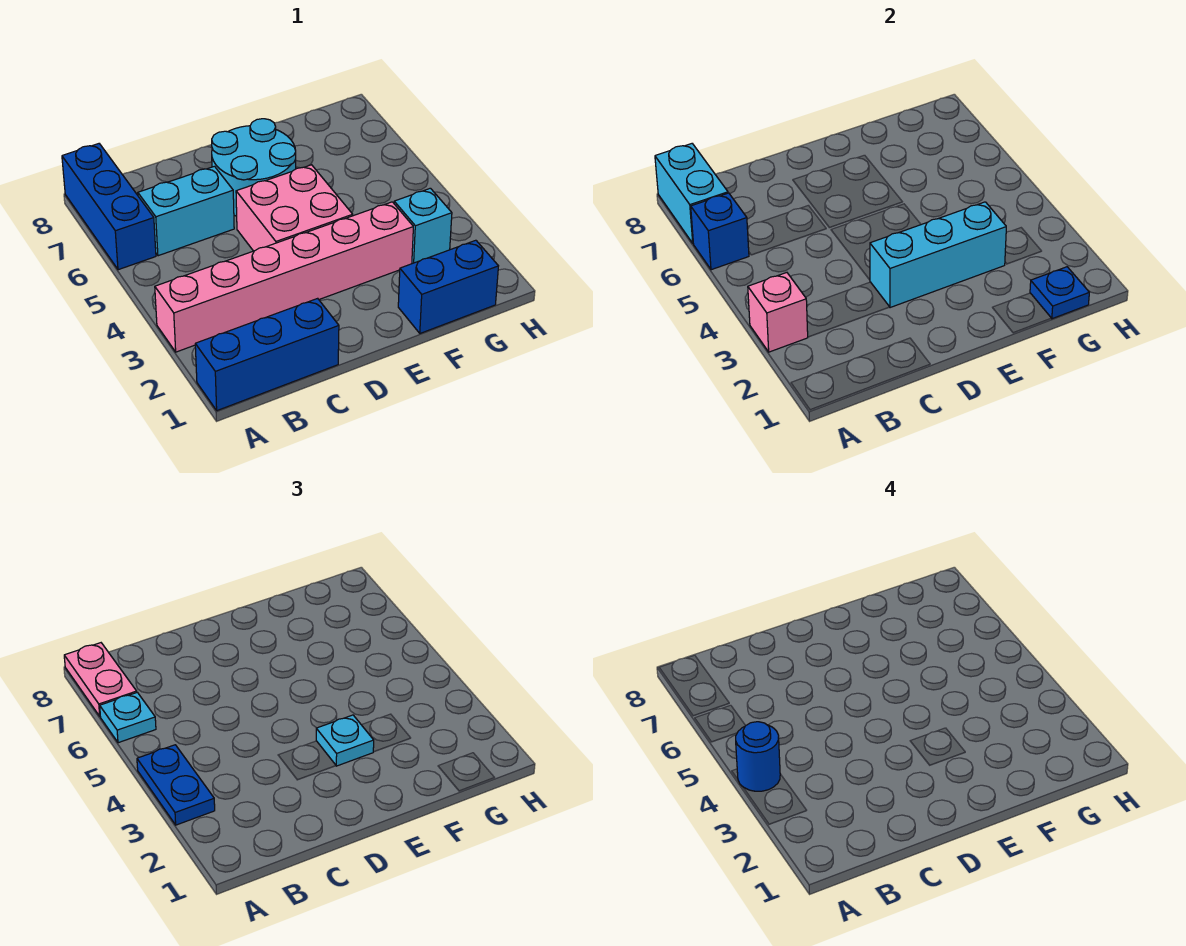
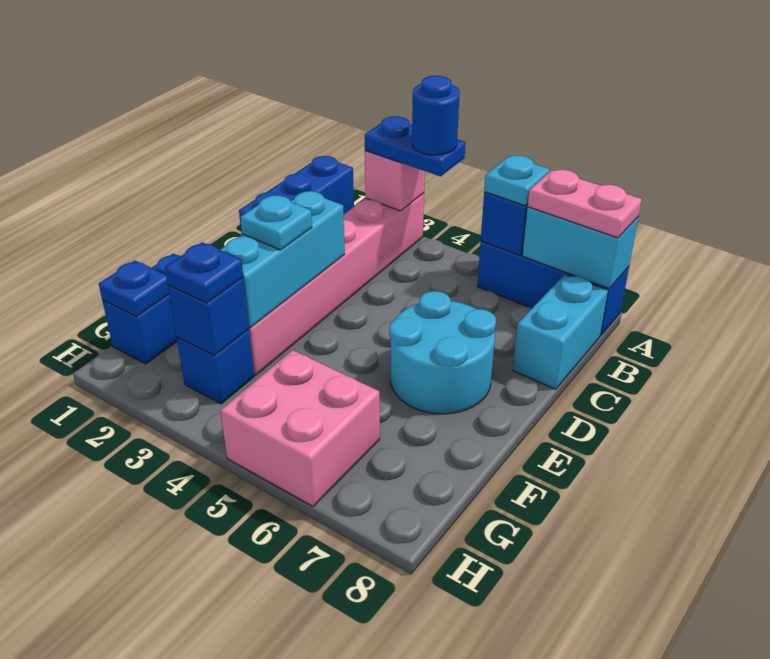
cyan brick B6:C6 level 1 -> cyan brick B8:C8 level 1
pink brick D4:E5 level 1 -> pink brick G5:H6 level 1
cyan brick G3 level 1 -> blue brick G3 level 1
none -> blue brick G3 level 2
none -> blue plate G3 level 3

